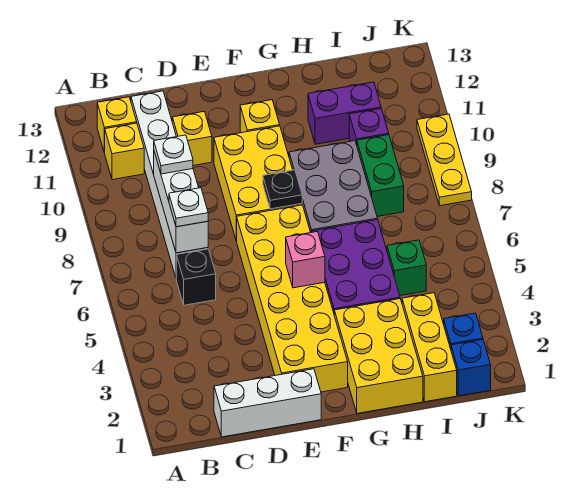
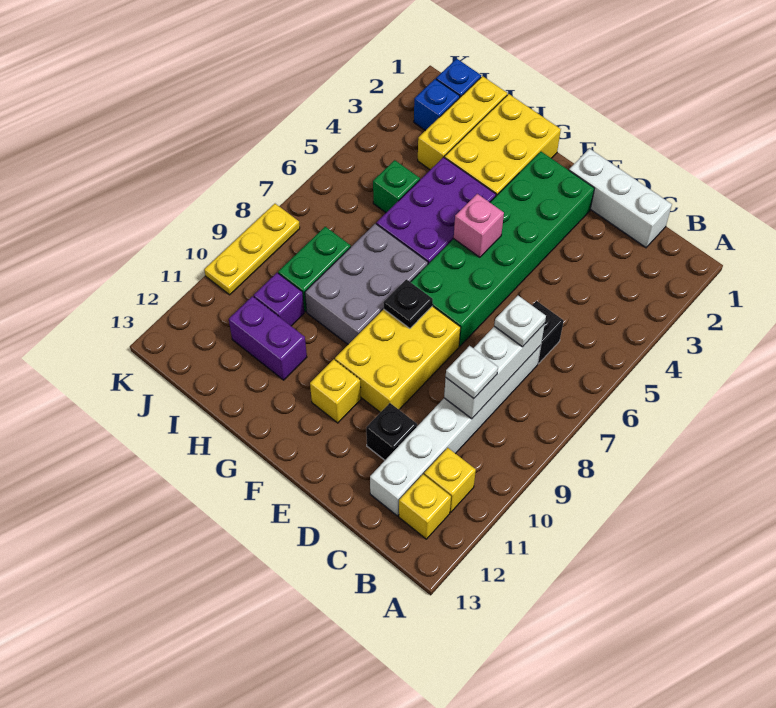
yellow brick D11 level 1 -> black brick D11 level 1
yellow brick E2:F7 level 1 -> green brick E2:F7 level 1

